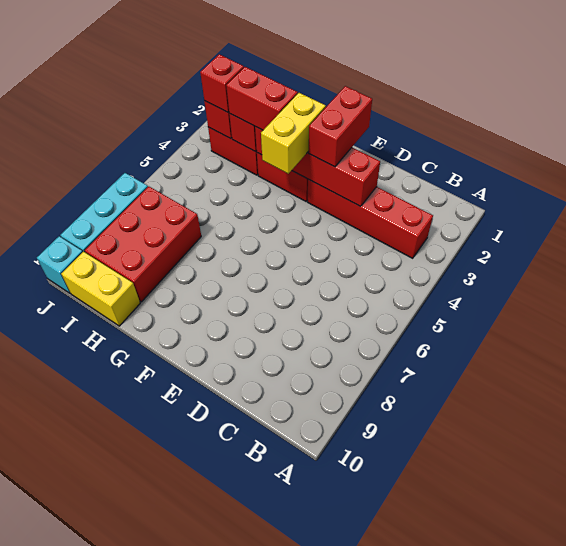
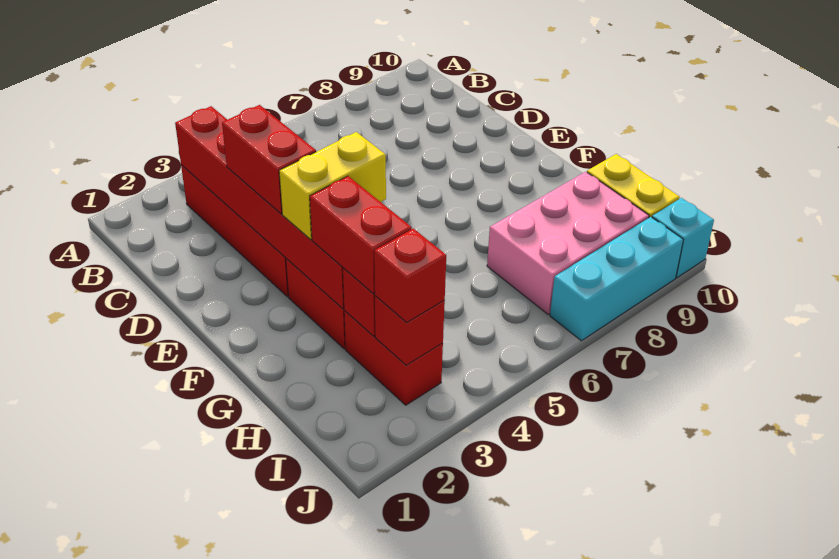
red brick D3:G3 level 2 -> red brick B3:G3 level 2
red brick E2:E3 level 3 -> red brick D3:E3 level 3
red brick H7:I9 level 1 -> pink brick H7:I9 level 1

